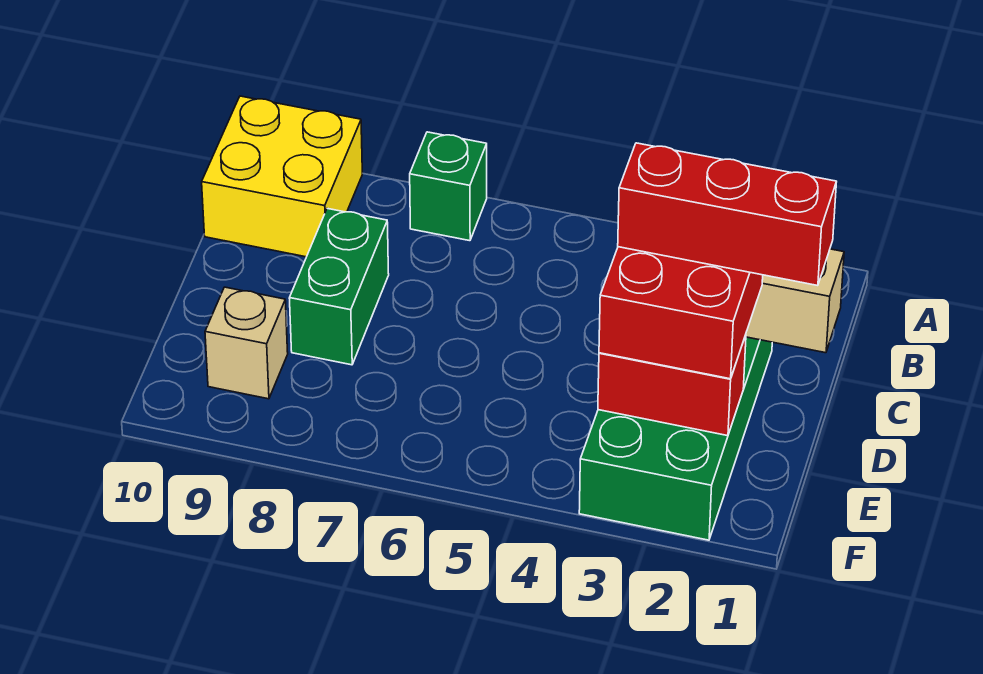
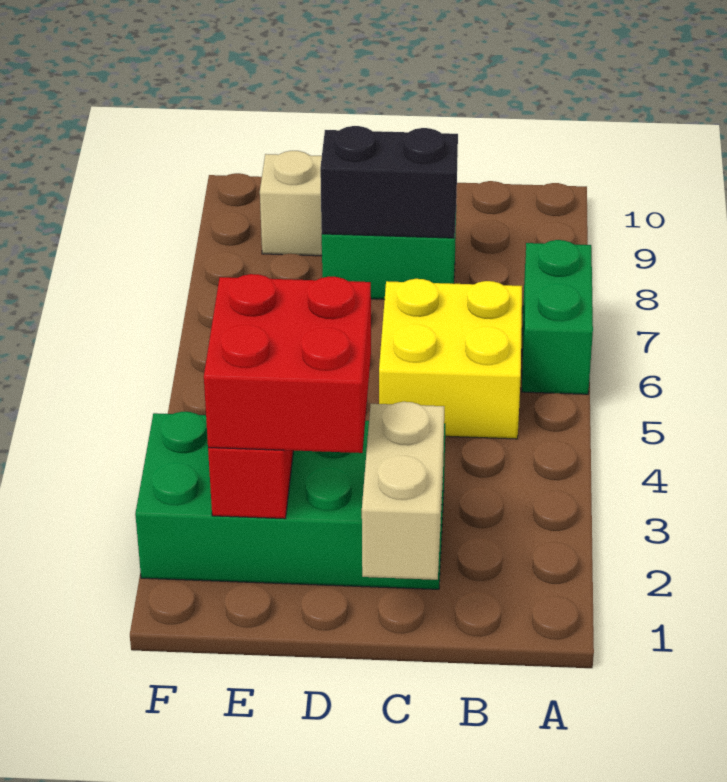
green brick A7 level 1 -> green brick A6:A7 level 1
yellow brick A9:B10 level 1 -> yellow brick B5:C6 level 1
none -> black brick C8:D8 level 2
red brick D1:D3 level 4 -> none

